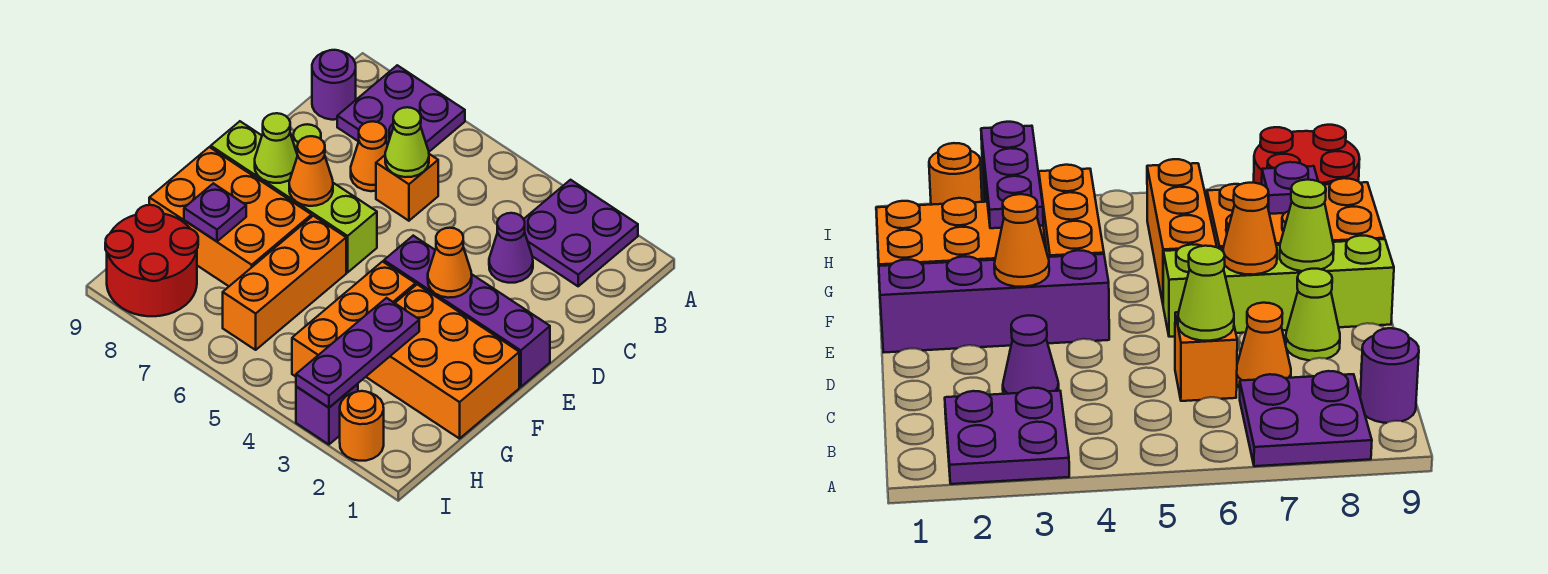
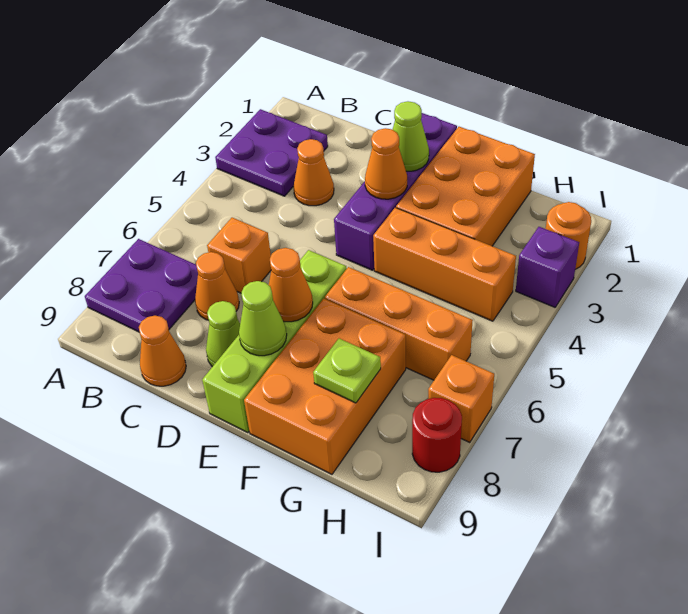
purple round brick B9 level 1 -> none
purple cone C3 level 1 -> orange cone C3 level 1
lime cone C6 level 2 -> lime cone E2 level 2
none -> orange cone C9 level 1
purple plate G3:I3 level 2 -> none
purple plate G8 level 2 -> lime plate G8 level 2
red round brick H8:I9 level 1 -> red round brick I8 level 1
none -> orange brick I7 level 1

